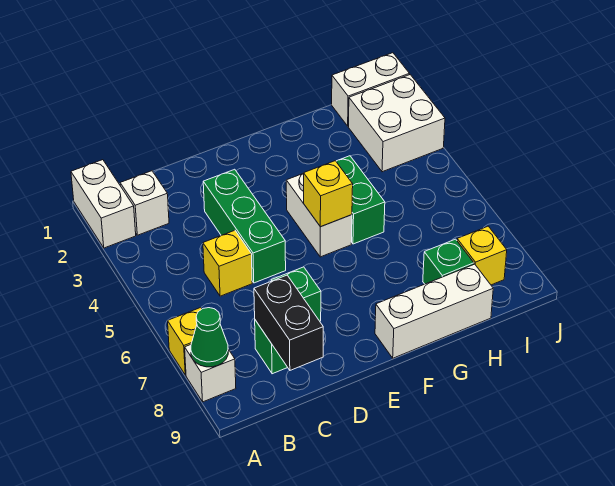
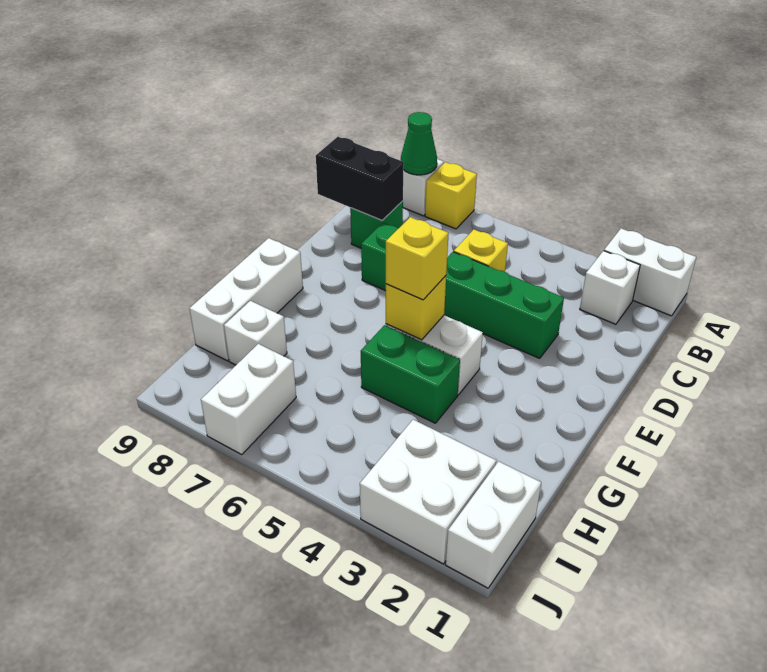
green brick H8 level 1 -> white brick H8 level 1
none -> white brick I7:J7 level 1
yellow brick I8 level 1 -> yellow brick F5 level 3

